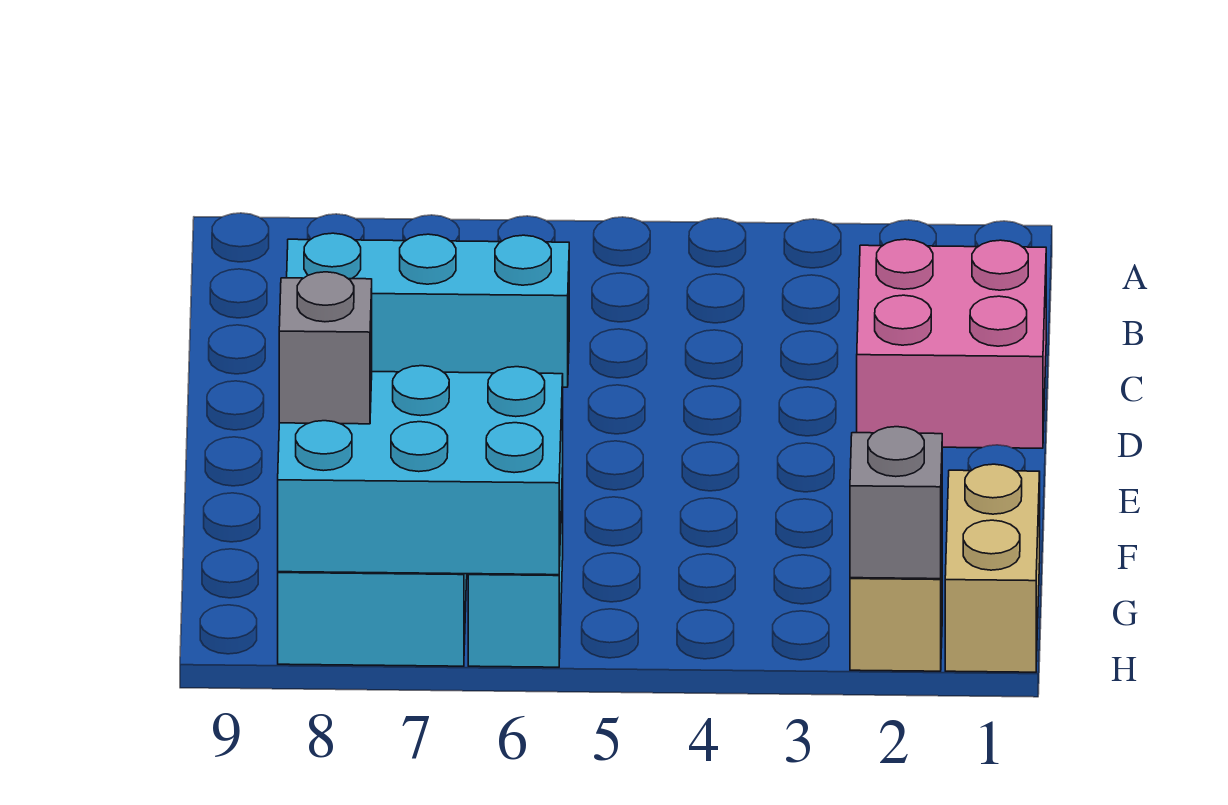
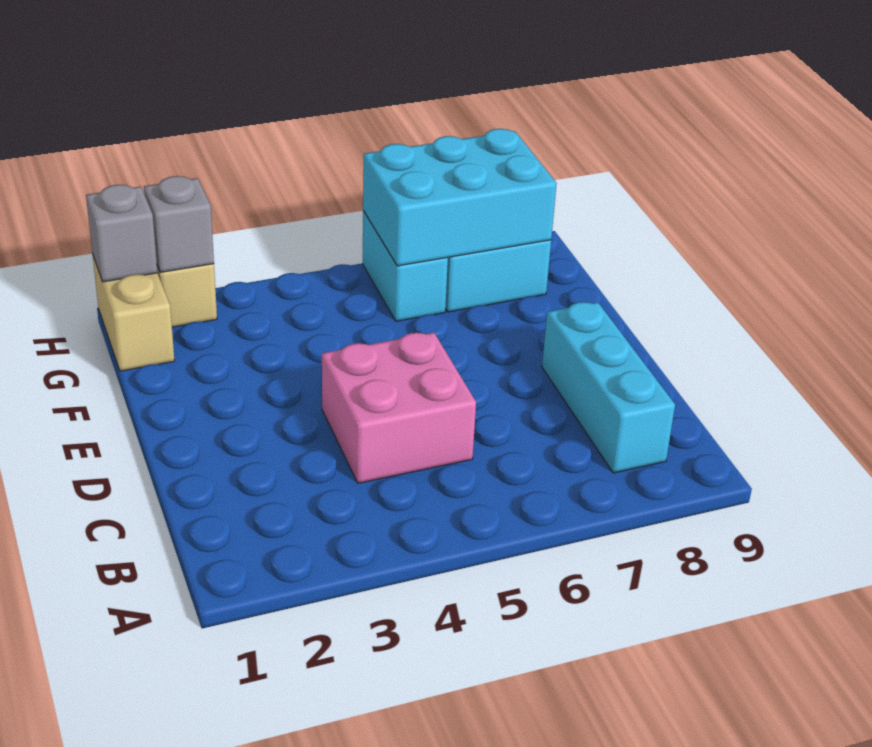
pink brick C1:D2 level 1 -> pink brick C4:D5 level 1
cyan brick C6:C8 level 1 -> cyan brick B8:D8 level 1
grey brick G8 level 3 -> grey brick H1 level 2

